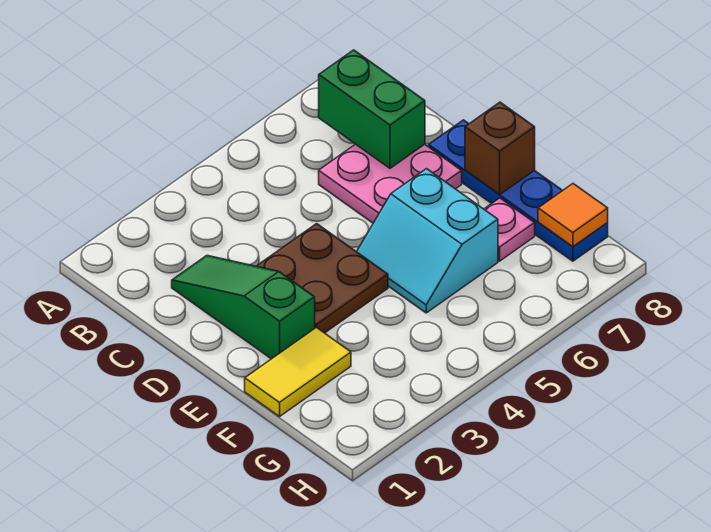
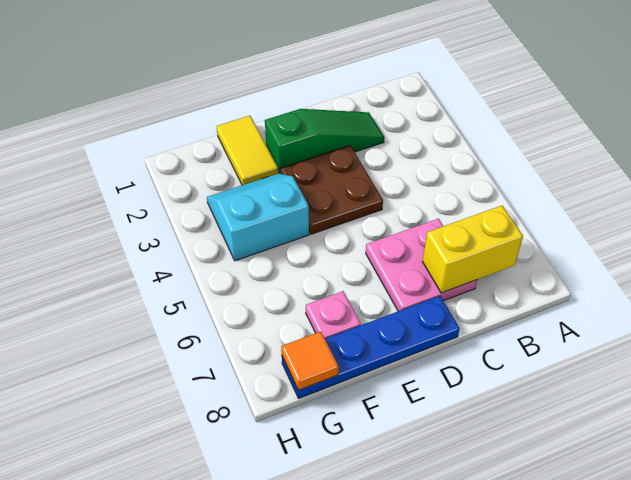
green brick B7:C7 level 2 -> yellow brick B7:C7 level 2
cyan slope E5:F6 level 1 top 6 -> cyan slope F3:G4 level 1 top 4
brown brick E8 level 2 -> none

